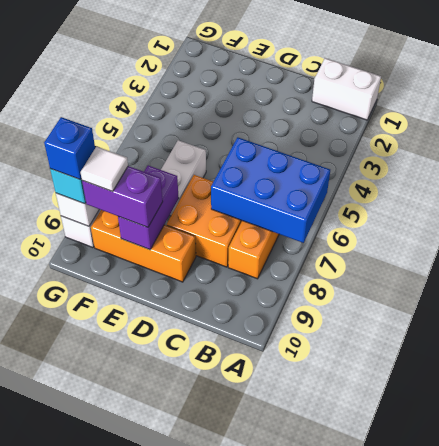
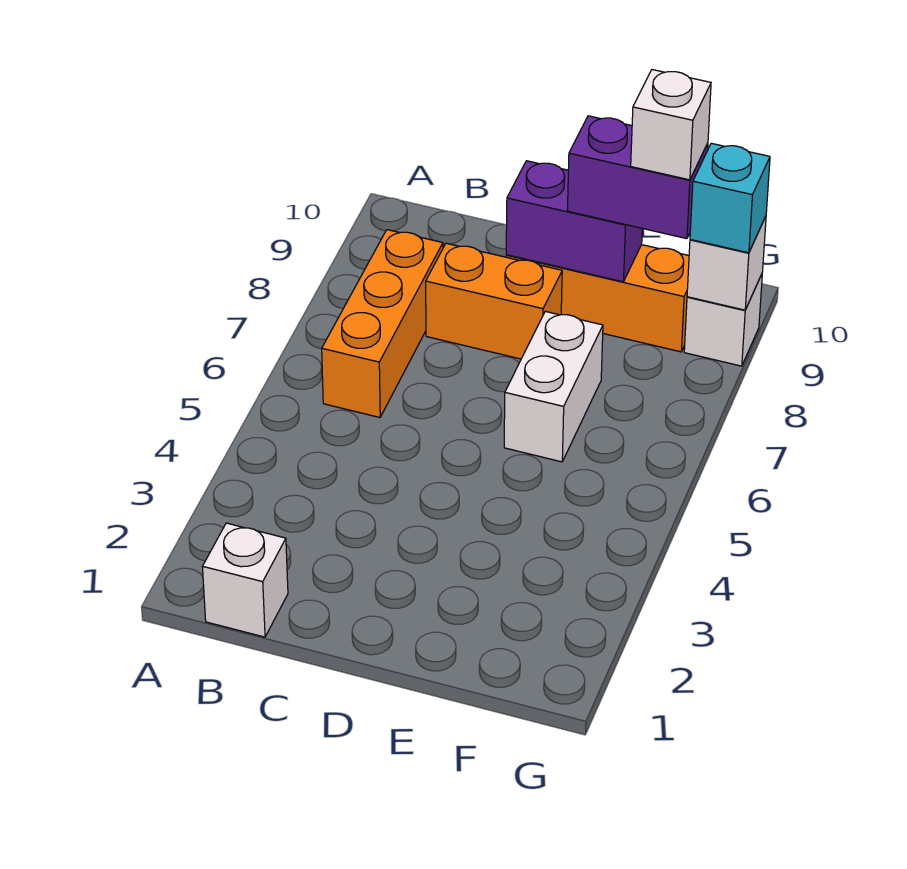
white brick A1:B1 level 1 -> white brick B1 level 1
blue brick A6:C7 level 2 -> none
orange brick C7:D8 level 1 -> orange brick C8:D8 level 1
purple brick E8:E9 level 2 -> purple brick D9:E9 level 2
white tile F9 level 4 -> white brick F9 level 4
blue brick G9 level 4 -> none

